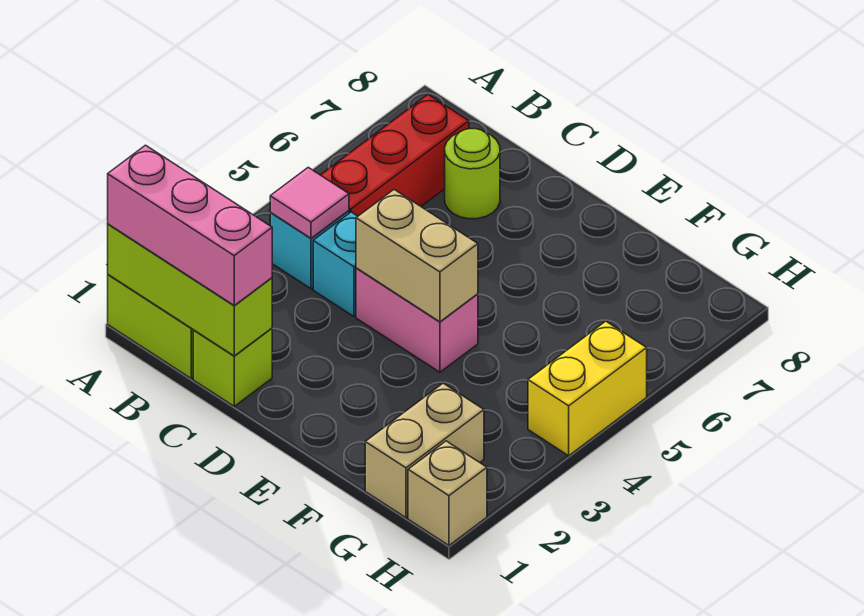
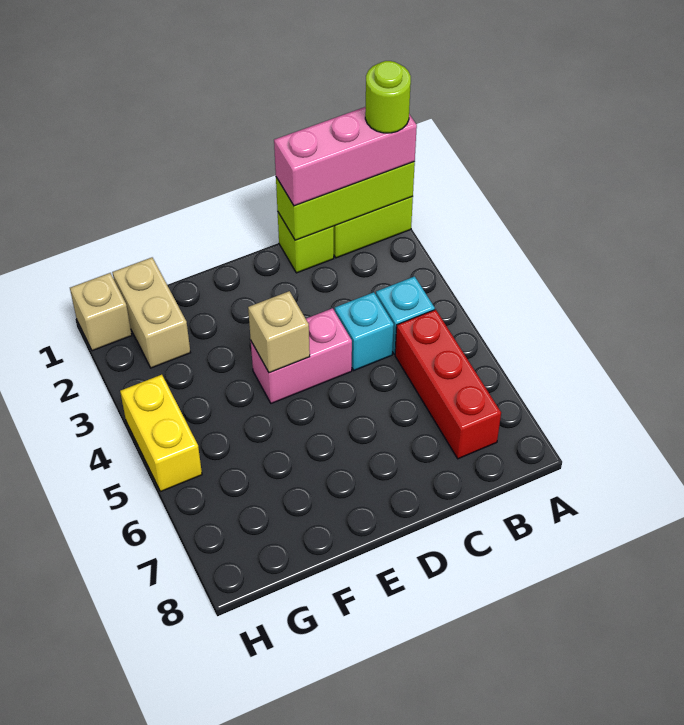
pink tile B4 level 2 -> none
lime round brick C7 level 1 -> lime round brick A1 level 4
tan brick D4:E4 level 2 -> tan brick E4 level 2

